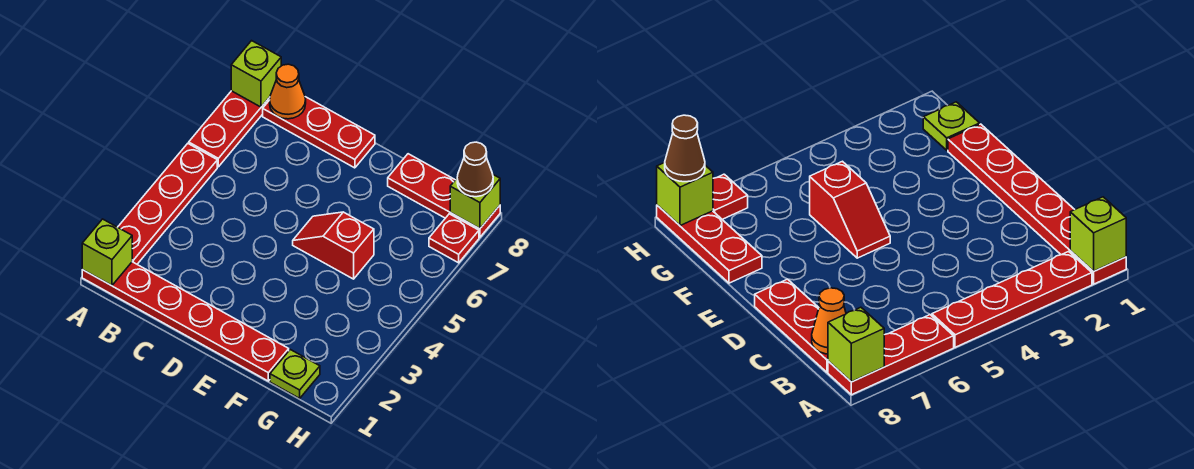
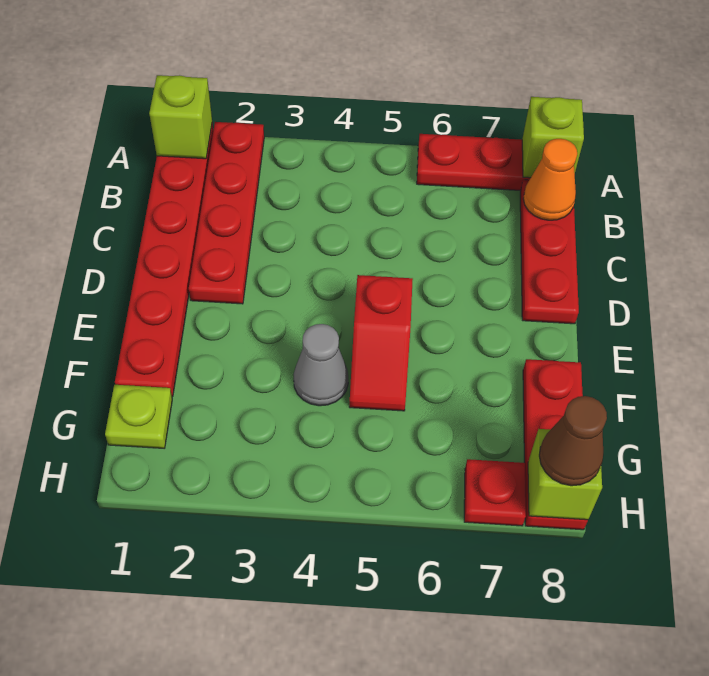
red plate A2:A5 level 1 -> red plate A2:D2 level 1
red slope E5:F5 level 1 top F -> red slope E5:F5 level 1 top E
none -> grey cone F4 level 1

